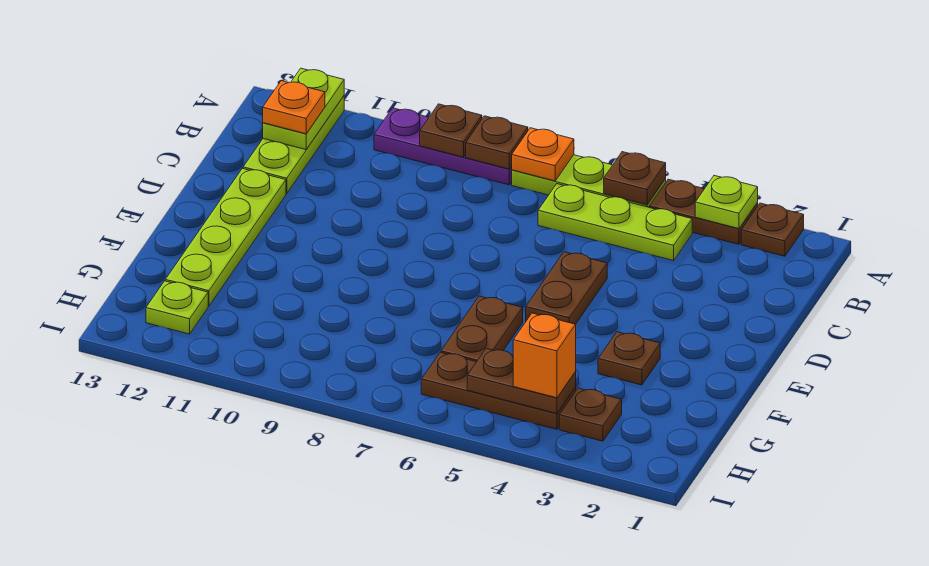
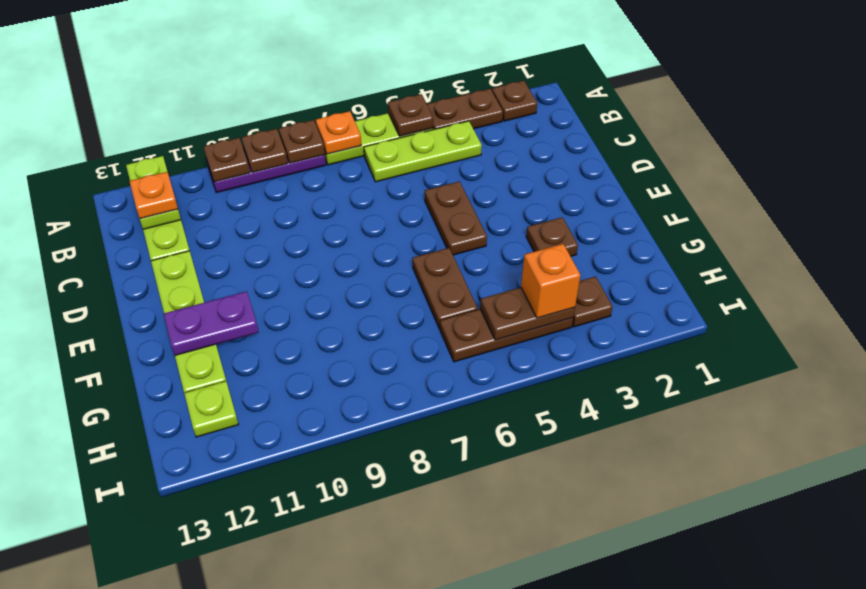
lime plate A3 level 2 -> none
none -> brown plate A10 level 2
none -> purple plate F11:F12 level 2

